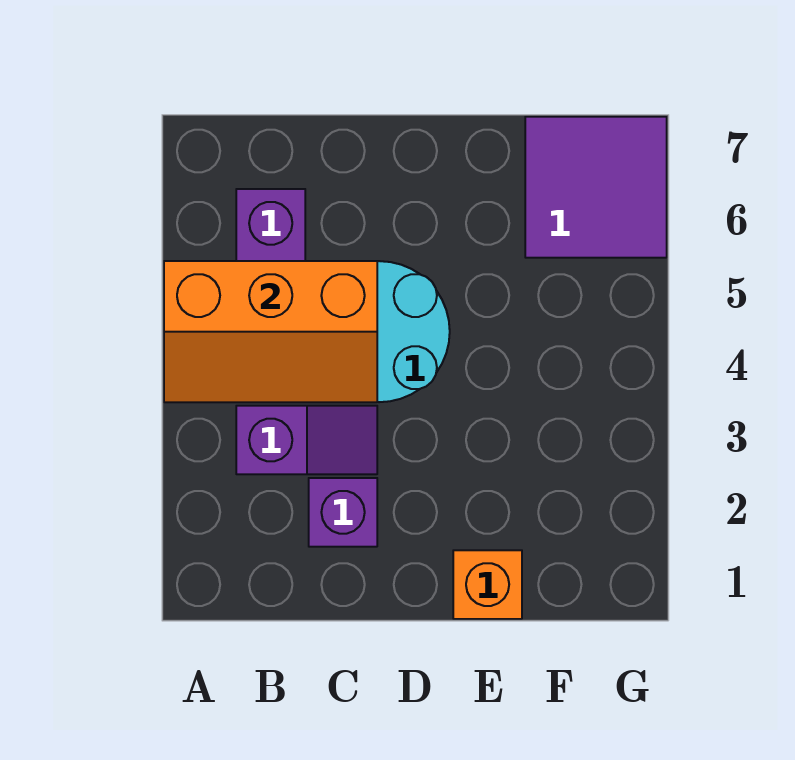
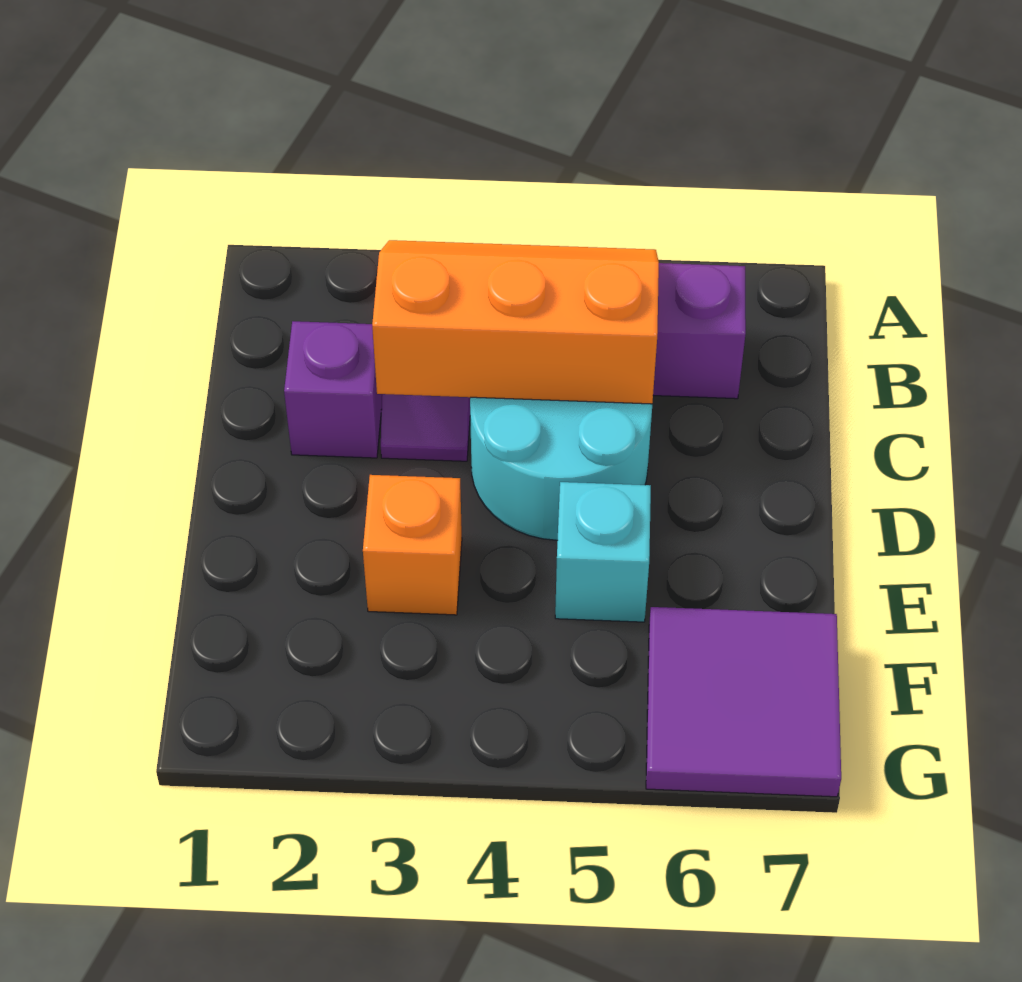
orange slope A4:C5 level 2 top 5 -> orange slope B3:C5 level 2 top C
orange brick E1 level 1 -> orange brick E3 level 1
none -> cyan brick E5 level 1

